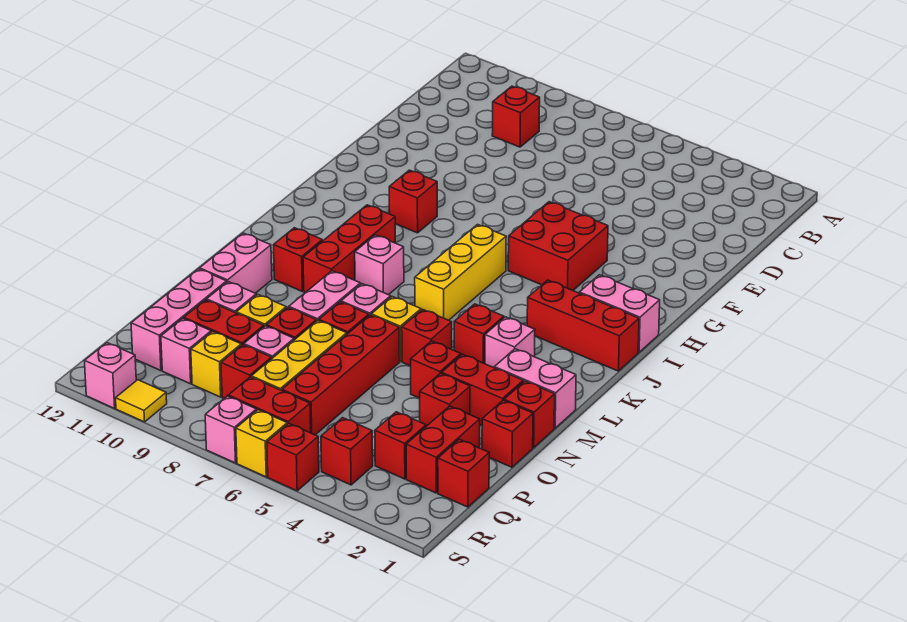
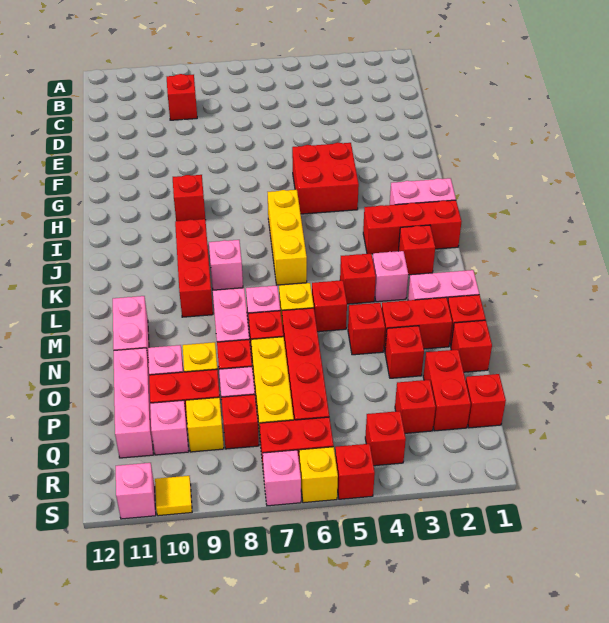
red brick L10 level 1 -> red brick K2 level 1

